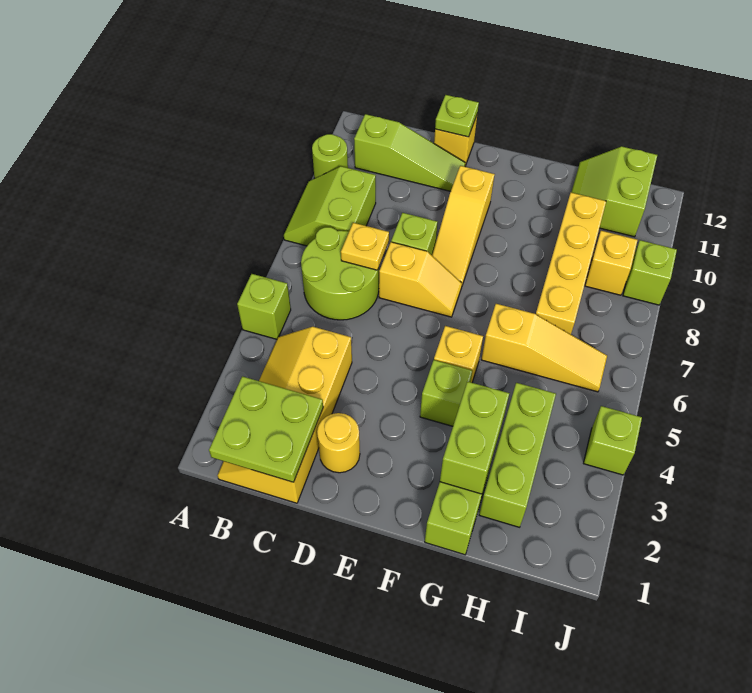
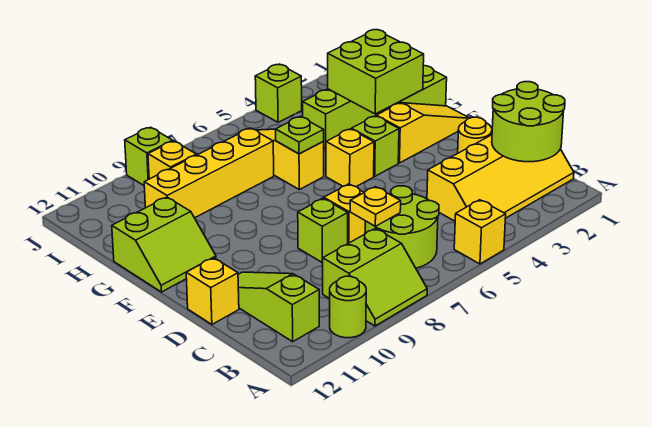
lime brick A5 level 1 -> yellow brick A5 level 1
lime plate B1:C2 level 2 -> lime round brick B1:C2 level 2
lime plate D12 level 2 -> lime plate G6 level 2
yellow slope E8:E10 level 1 top 10 -> yellow slope F1:F3 level 1 top 3
lime brick G2:G3 level 2 -> lime brick G2:H3 level 2
lime slope H11:I12 level 1 top I -> lime slope F11:G12 level 1 top G

